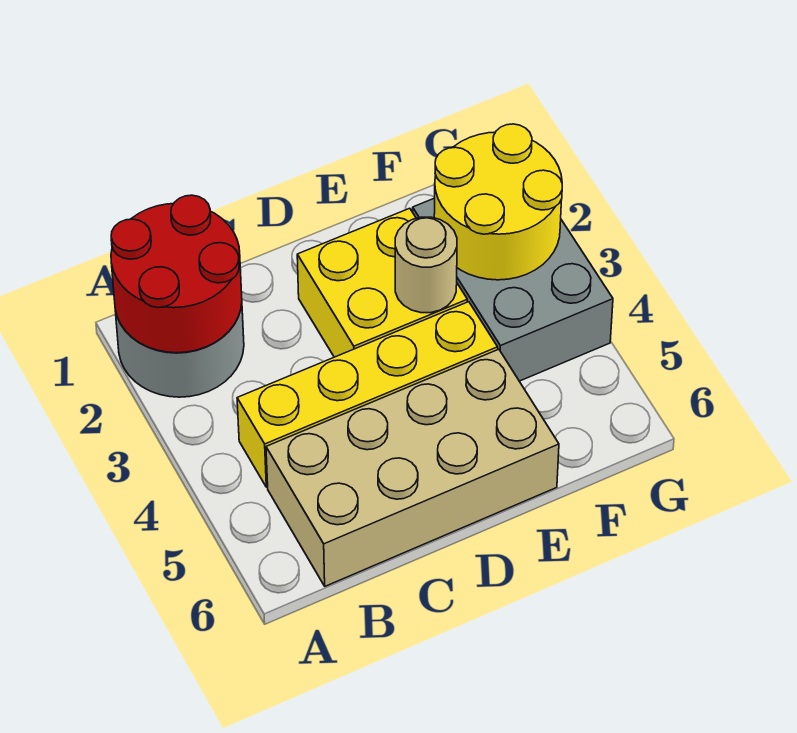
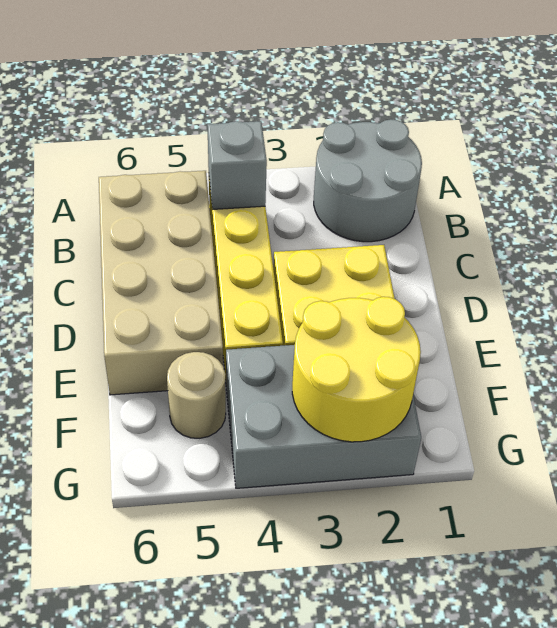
red round brick A1:B2 level 2 -> none
none -> grey brick B4 level 2
tan round brick E3 level 2 -> tan round brick F5 level 1

